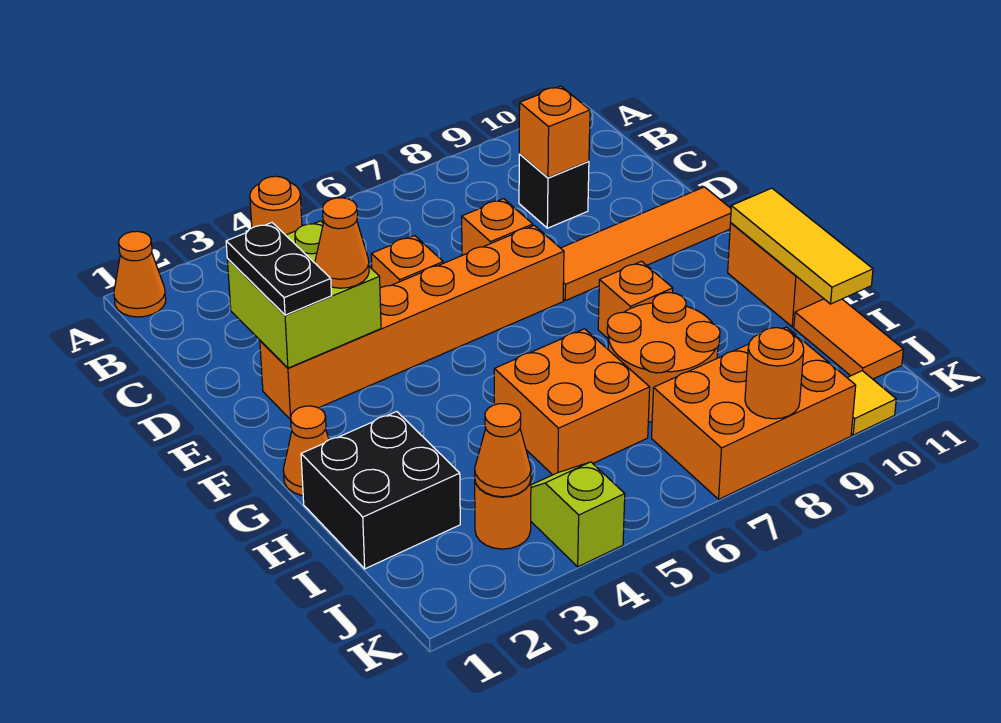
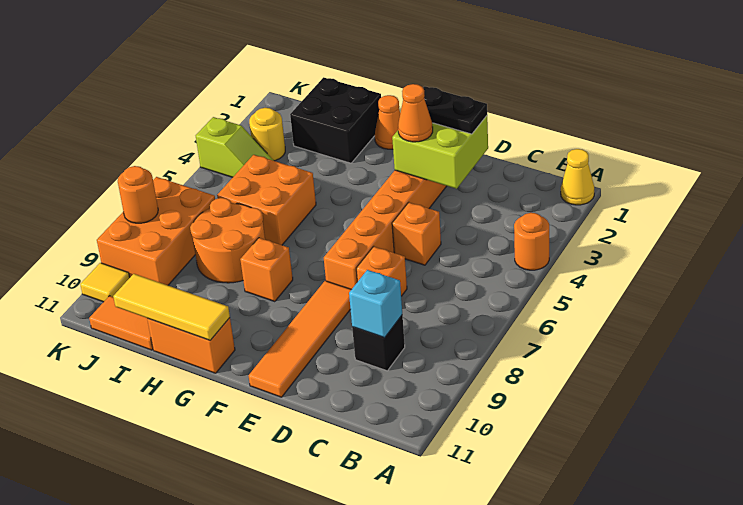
orange cone A1 level 1 -> yellow cone A1 level 1
orange brick C9 level 2 -> cyan brick C9 level 2
orange round brick J3 level 1 -> yellow round brick J3 level 1
orange cone J3 level 2 -> none

